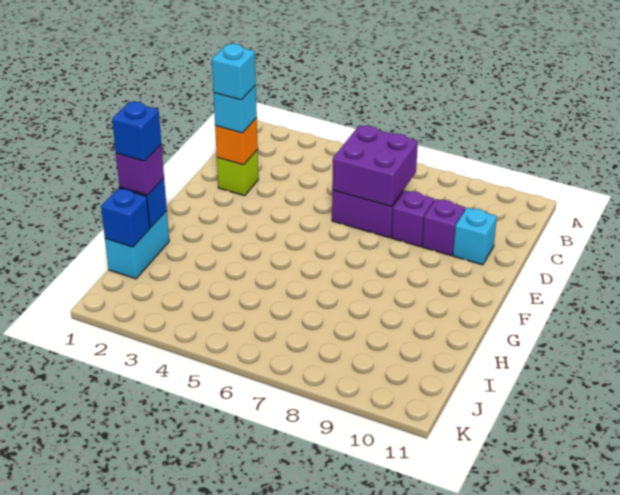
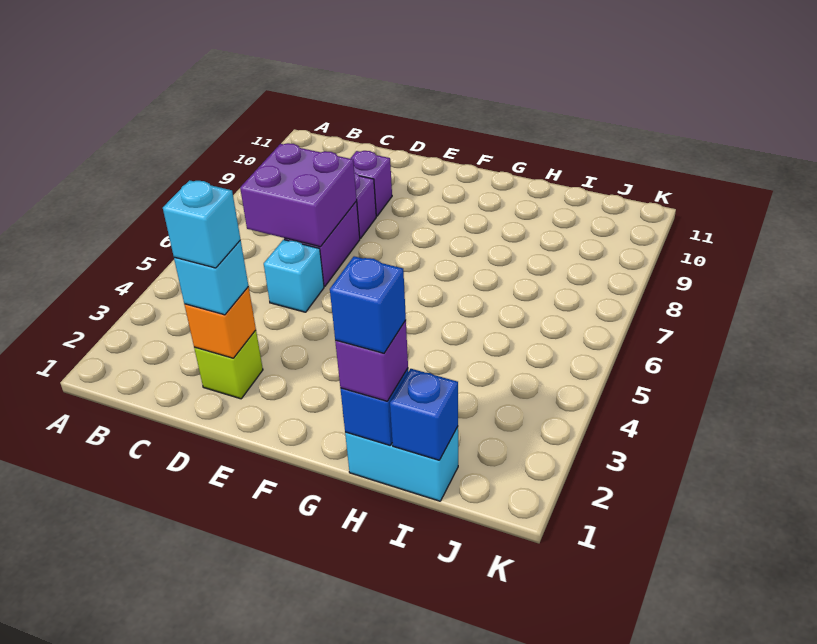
cyan brick D10 level 1 -> cyan brick D5 level 1

